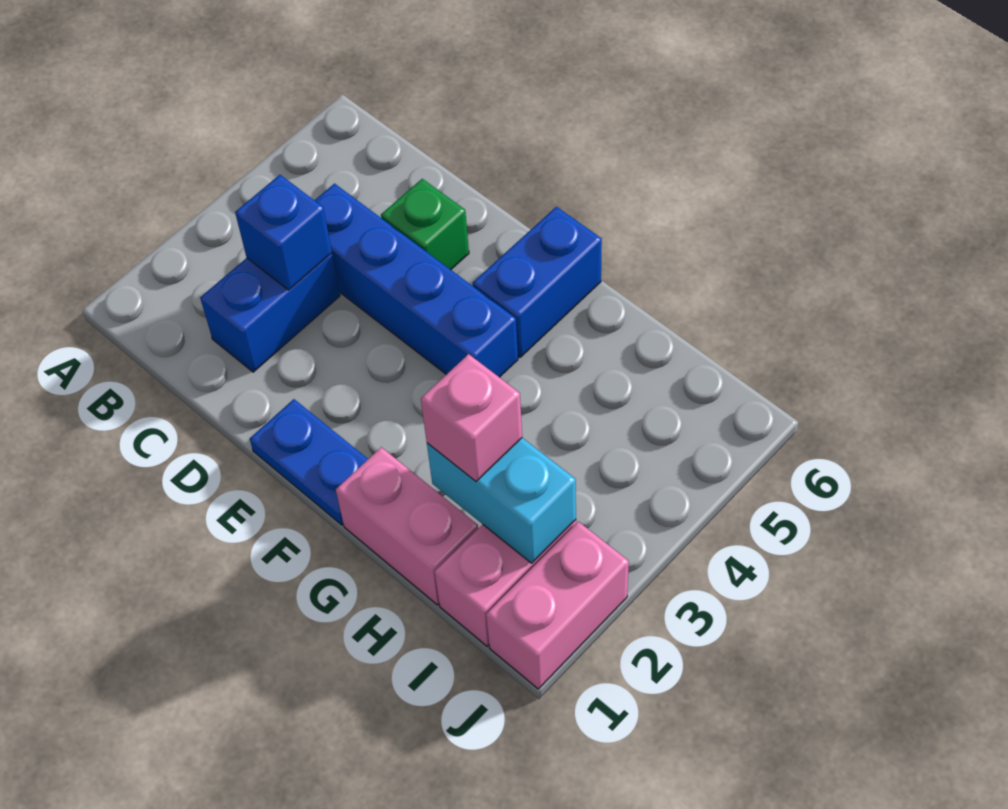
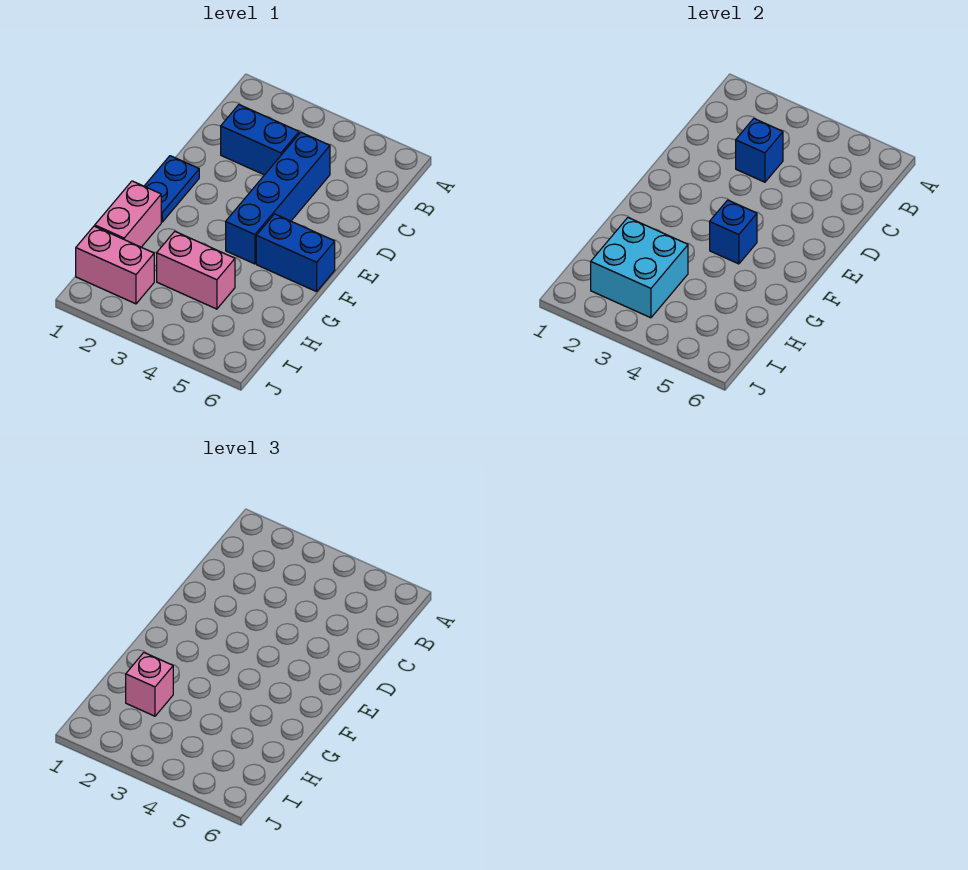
green brick D5 level 1 -> none
none -> blue brick F4 level 2
cyan brick H2:I2 level 2 -> cyan brick H2:I3 level 2
pink brick J1:J2 level 1 -> pink brick H3:H4 level 1

